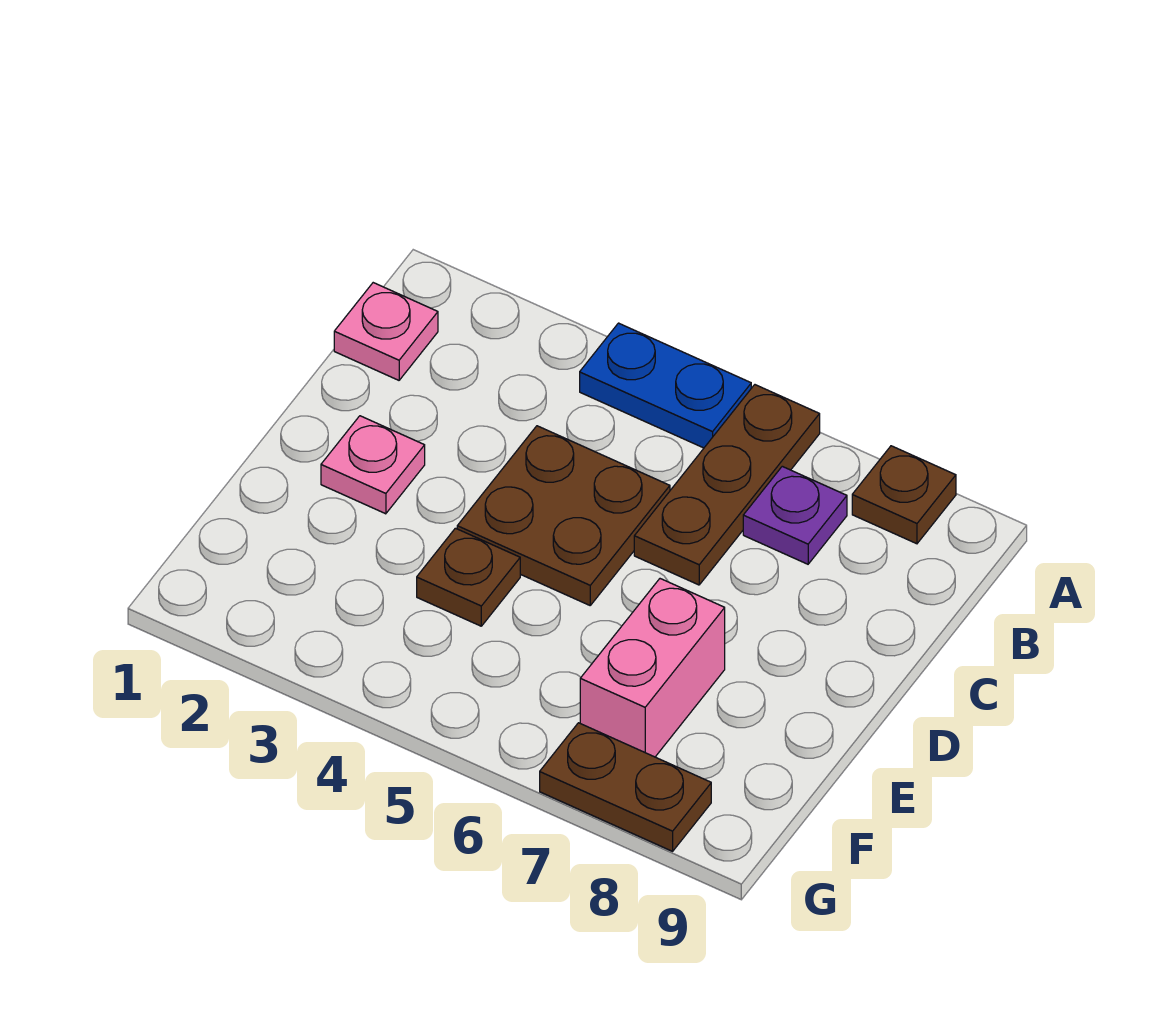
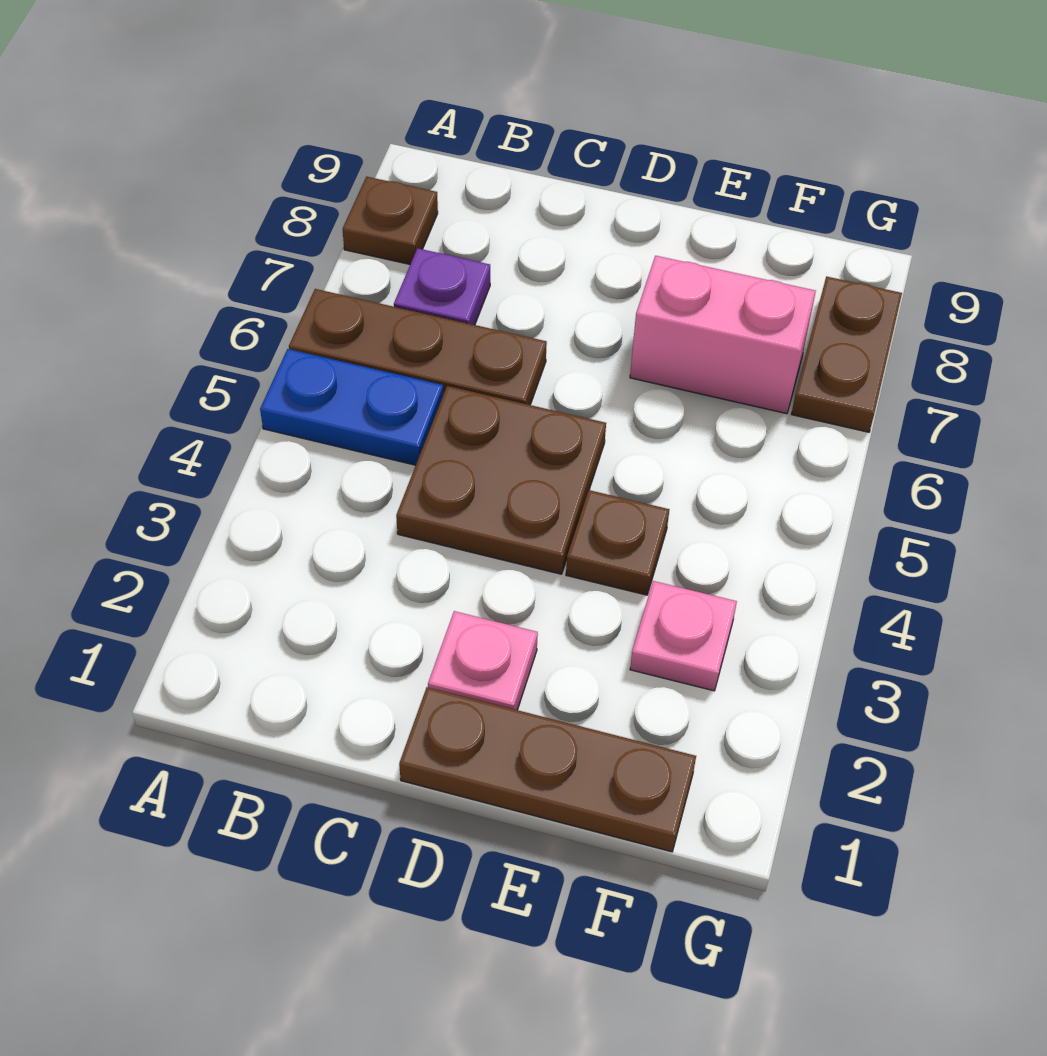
blue plate A4:A5 level 1 -> blue plate A5:B5 level 1
pink plate B1 level 1 -> pink plate F3 level 1
none -> brown plate D1:F1 level 1

